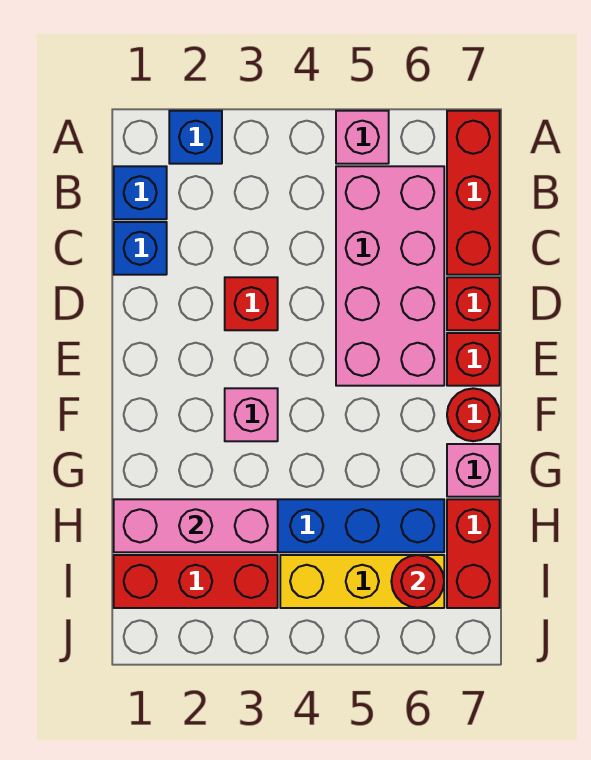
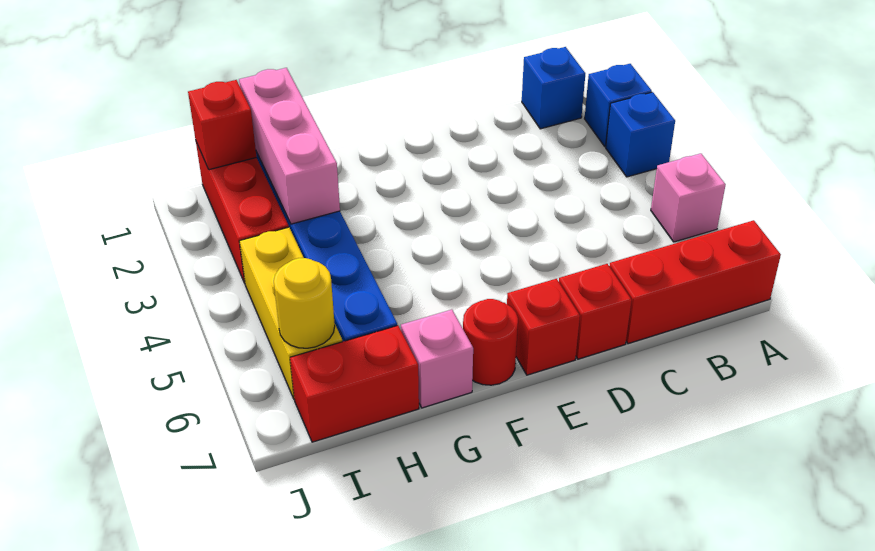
pink brick B5:E6 level 1 -> none
blue brick C1 level 1 -> blue brick A3 level 1
red brick D3 level 1 -> red brick I1 level 2
pink brick F3 level 1 -> none
red round brick I6 level 2 -> yellow round brick I6 level 2

